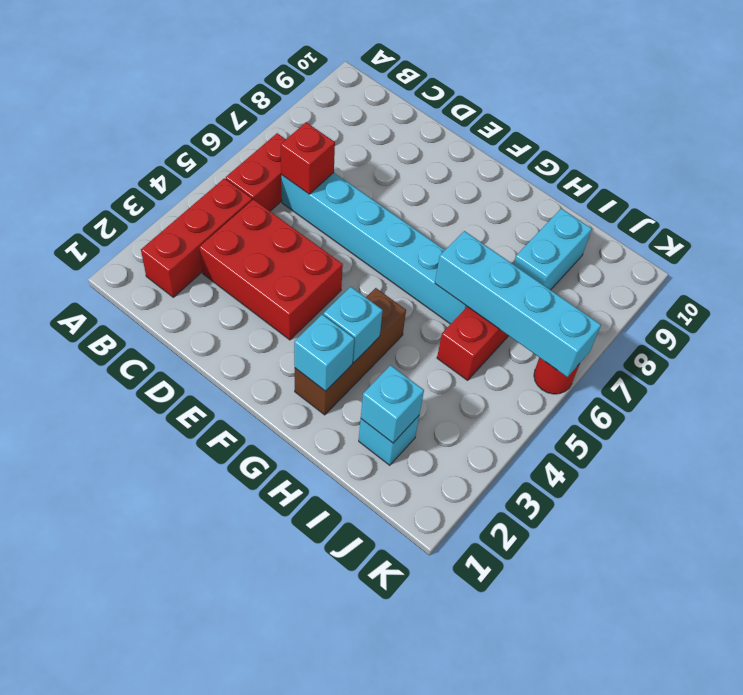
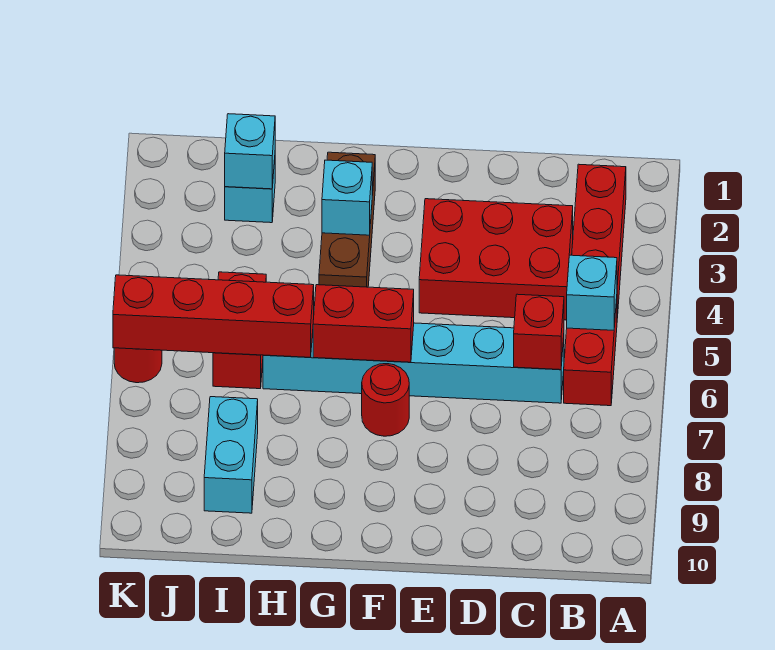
none -> red brick F6:G6 level 2
none -> red round brick F7 level 1
cyan brick G2 level 2 -> cyan brick B5 level 2
cyan brick H6:K6 level 2 -> red brick H6:K6 level 2

